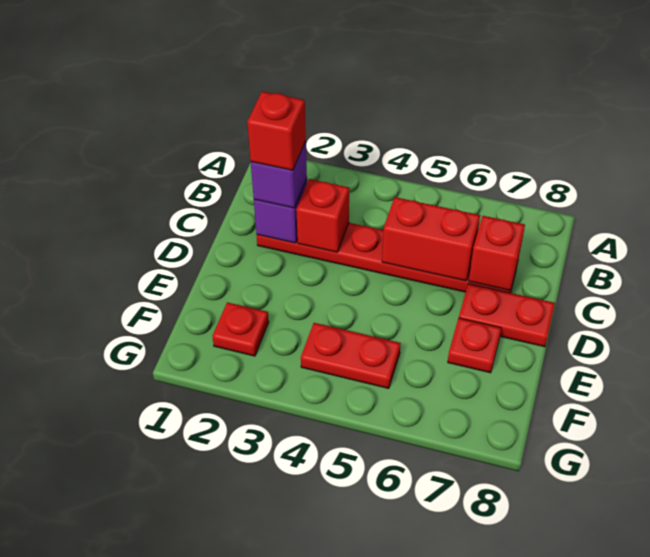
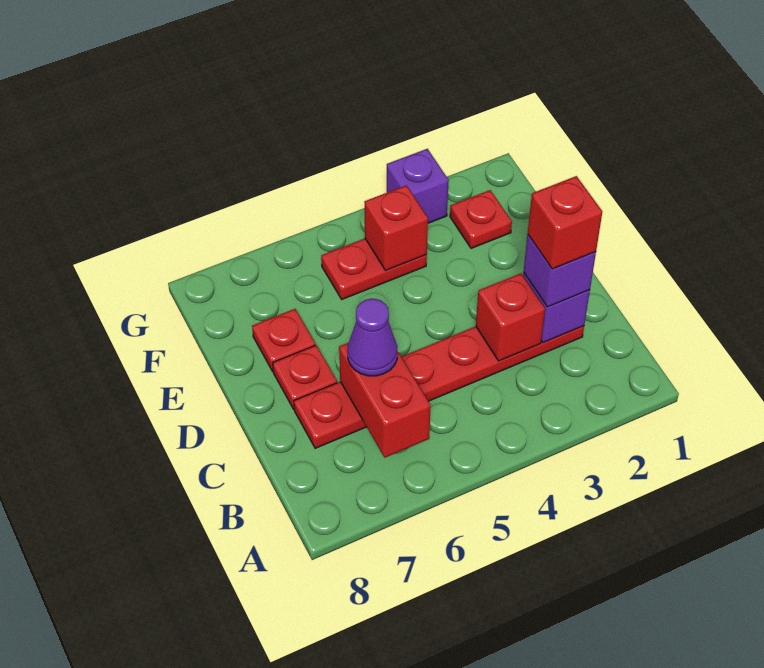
red brick C5:C6 level 2 -> red brick B6:C6 level 2
none -> purple cone C6 level 3
red brick C7 level 2 -> red brick F4 level 2
red plate D7:D8 level 1 -> red plate D7 level 1
none -> purple brick G3 level 1

